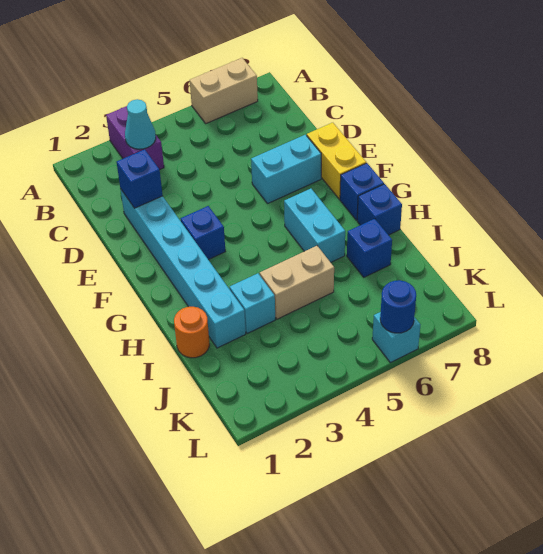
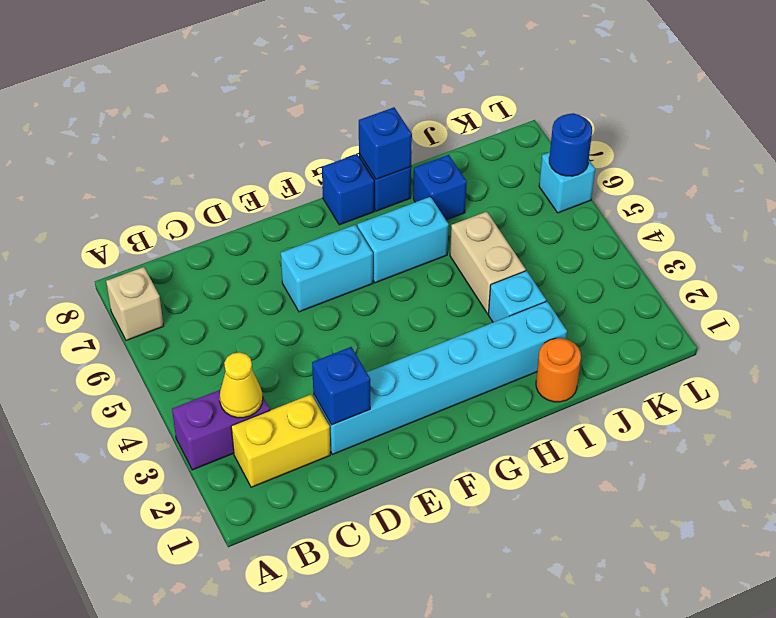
tan brick A6:A7 level 1 -> tan brick A7 level 1
cyan cone B3 level 2 -> yellow cone B3 level 2
cyan brick E6:E7 level 1 -> cyan brick E6:F6 level 1
yellow brick E8:F8 level 1 -> yellow brick B2:C2 level 1
blue brick F3 level 1 -> blue brick H8 level 2

